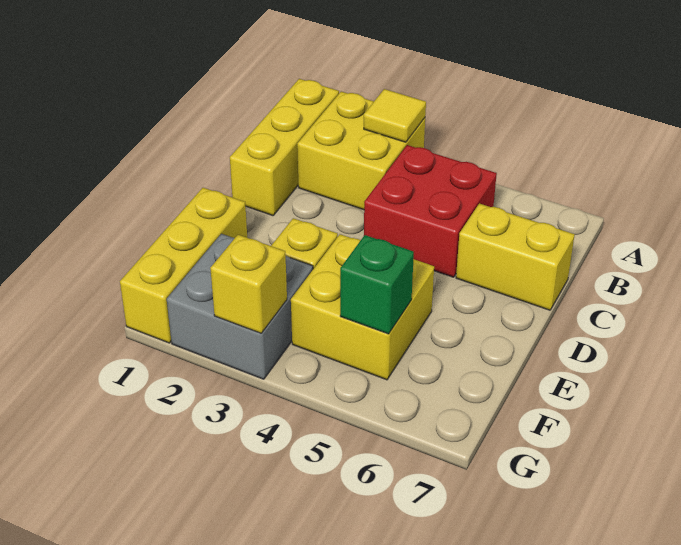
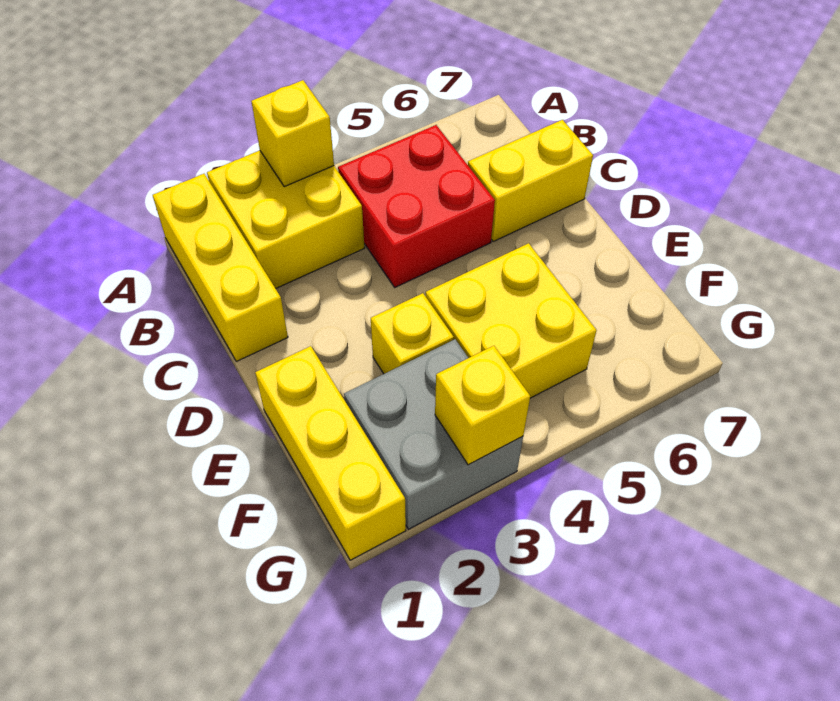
yellow tile A3 level 2 -> yellow brick A3 level 2
green brick F5 level 2 -> none

